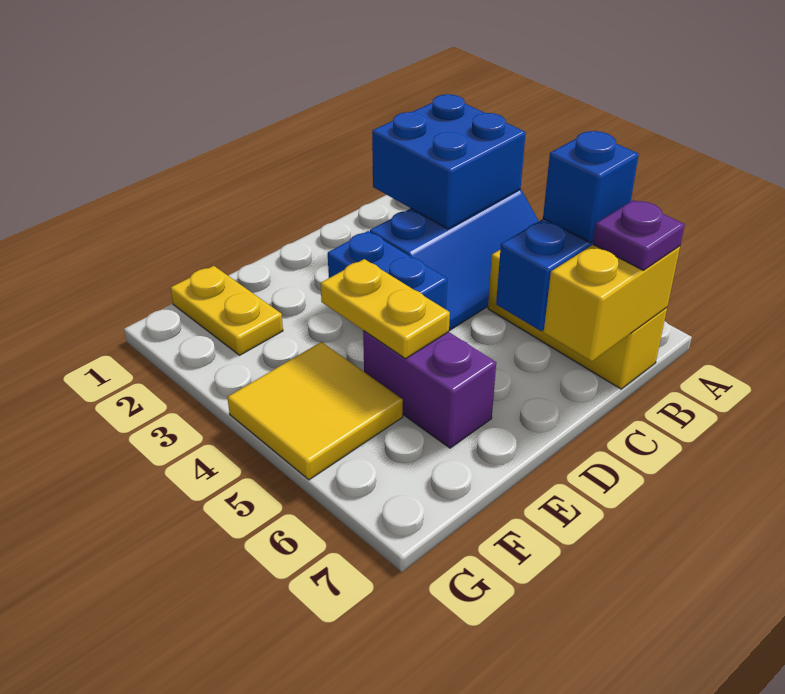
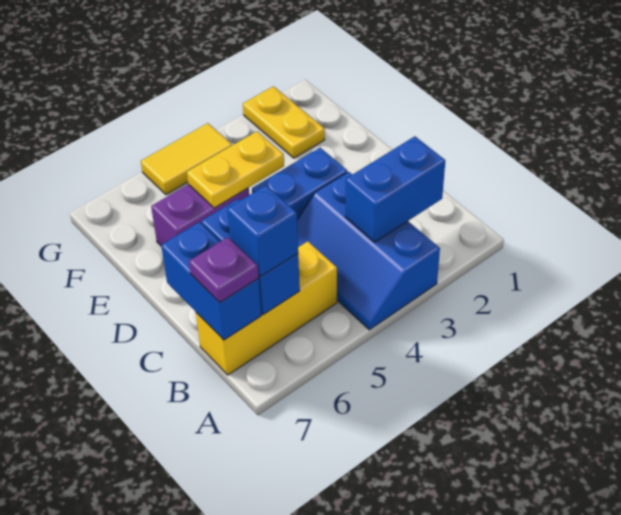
blue brick A2:B3 level 2 -> blue brick B2:B3 level 2
yellow brick B7:C7 level 2 -> blue brick B7:C7 level 2
yellow plate F1:F2 level 1 -> yellow plate F2:G2 level 1
yellow tile F4:G5 level 1 -> yellow tile G4:G5 level 1

